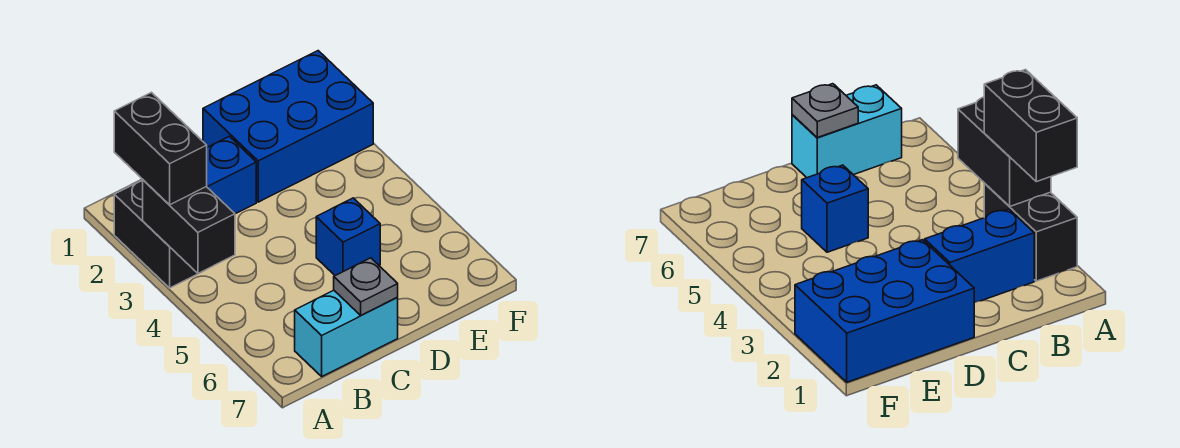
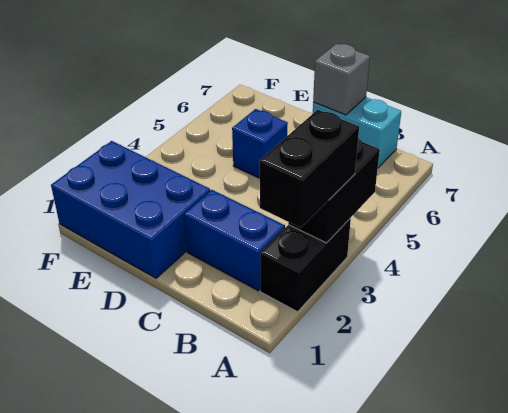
grey plate C7 level 2 -> grey brick C7 level 2

